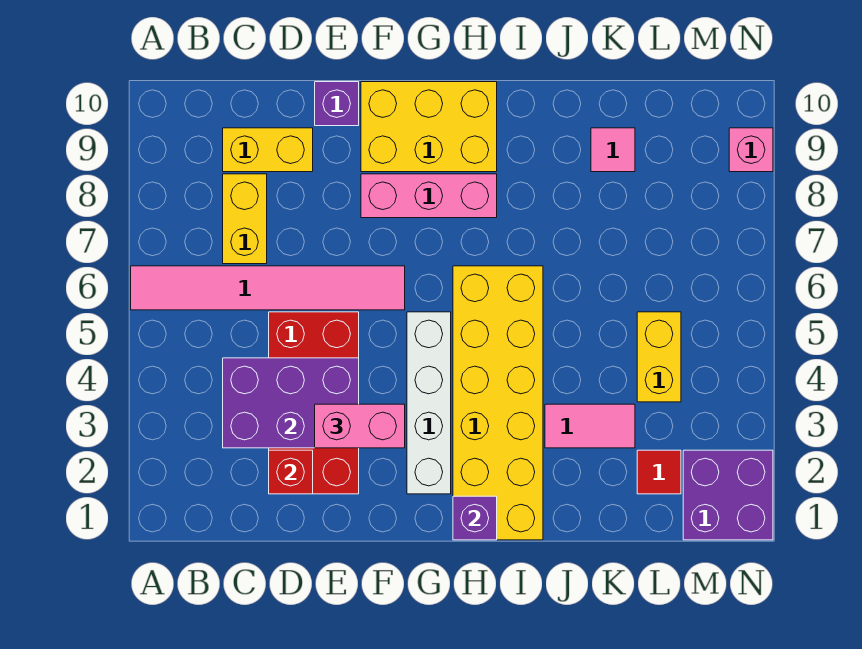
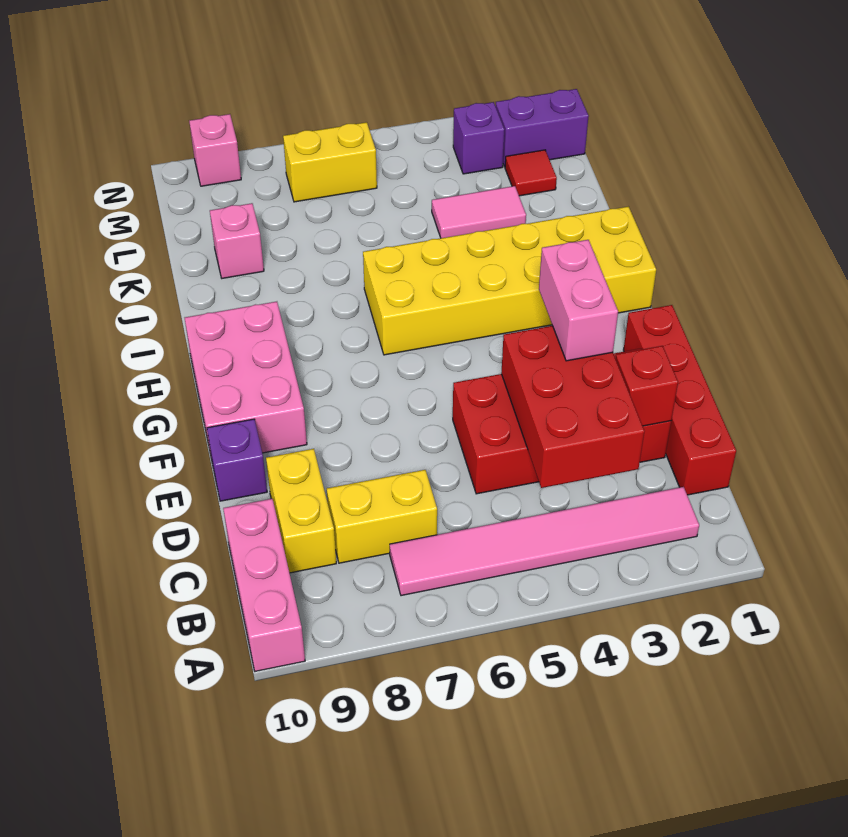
pink tile A6:F6 level 1 -> pink tile B2:B7 level 1
none -> red brick C1:F1 level 1
purple brick C3:E4 level 2 -> red brick C3:E4 level 2
pink brick F8:H8 level 1 -> pink brick A10:C10 level 1
yellow brick F9:H10 level 1 -> pink brick F9:H10 level 1
white brick G2:G5 level 1 -> none
purple brick H1 level 2 -> purple brick M3 level 1
pink tile J3:K3 level 1 -> pink tile K3:K4 level 1
pink tile K9 level 1 -> pink brick K9 level 1
yellow brick L4:L5 level 1 -> yellow brick M6:M7 level 1
purple brick M1:N2 level 1 -> purple brick M1:M2 level 1

